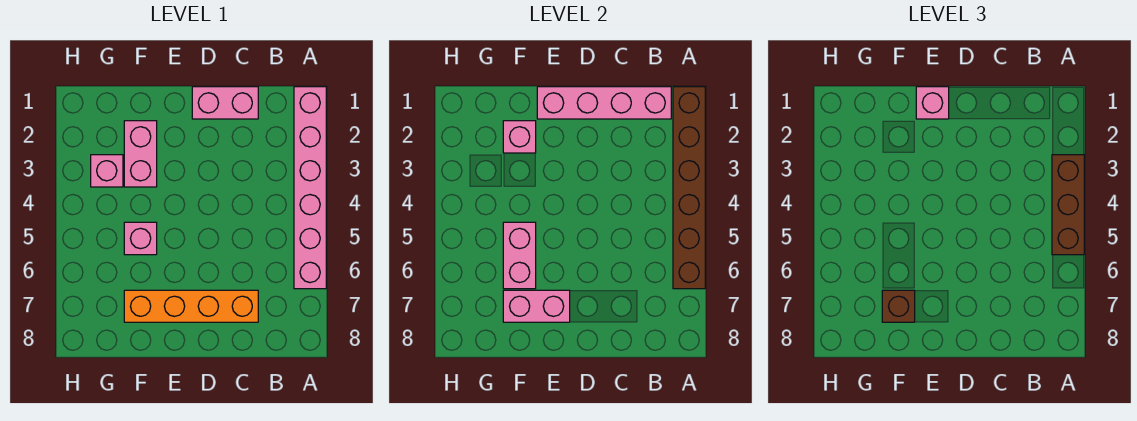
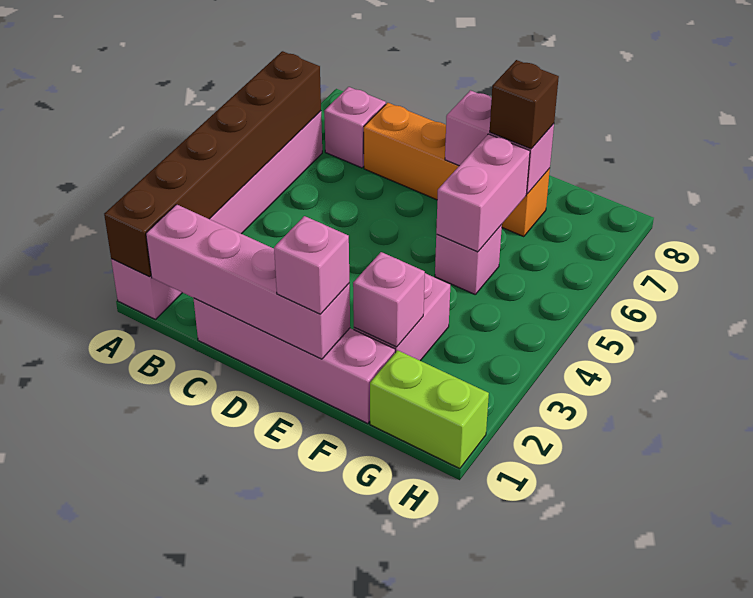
brown brick A3:A5 level 3 -> none
pink brick C1:D1 level 1 -> pink brick C1:F1 level 1
none -> lime brick G1:H1 level 1
pink brick G3 level 1 -> pink brick B7 level 1

